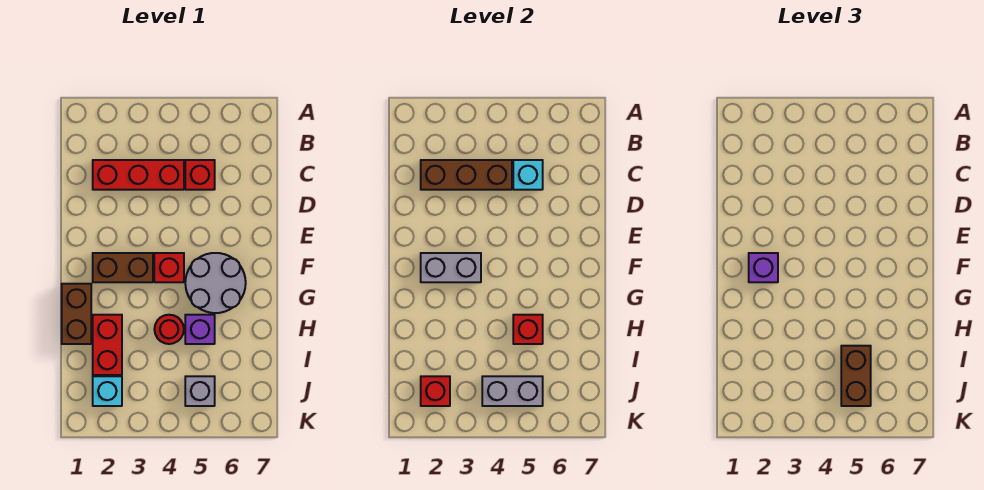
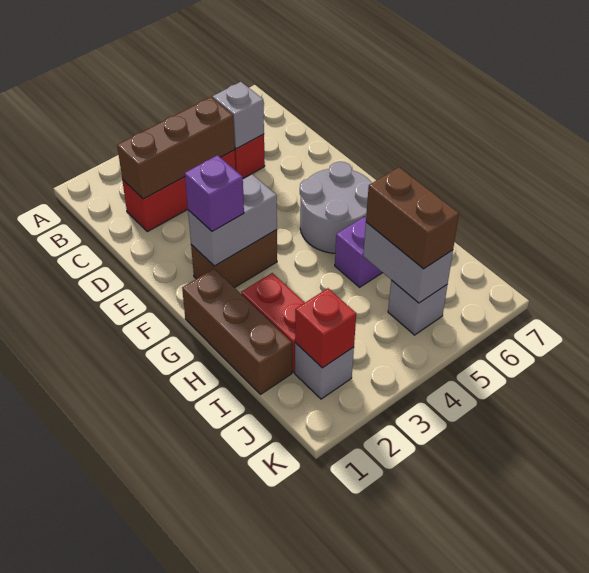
cyan brick C5 level 2 -> grey brick C5 level 2
red brick F4 level 1 -> none
brown brick G1:H1 level 1 -> brown brick G1:I1 level 1
red round brick H4 level 1 -> none
red brick H5 level 2 -> none
cyan brick J2 level 1 -> grey brick J2 level 1
grey brick J4:J5 level 2 -> grey brick I5:J5 level 2

